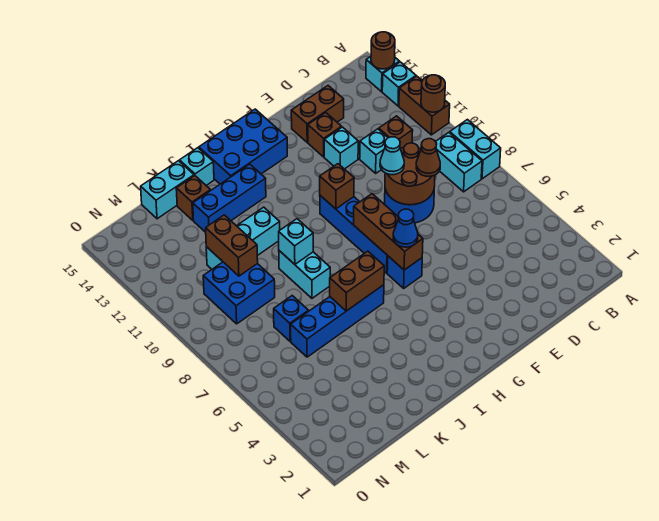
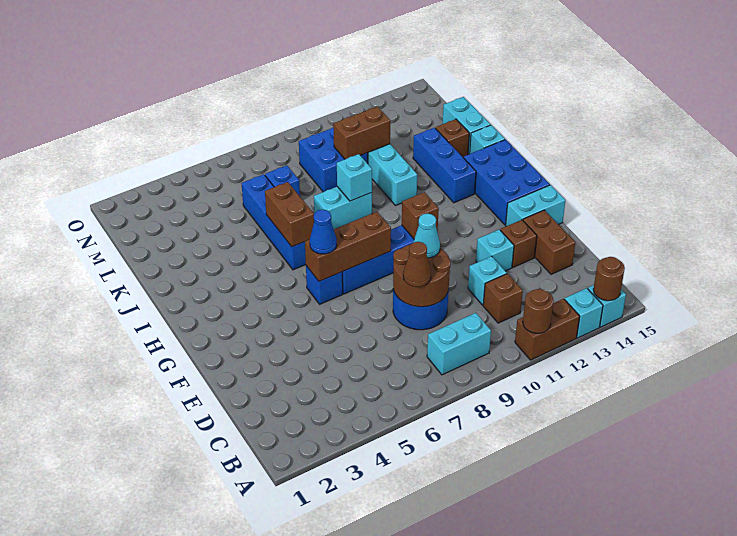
cyan brick A8:A9 level 1 -> cyan brick F14:F15 level 1

